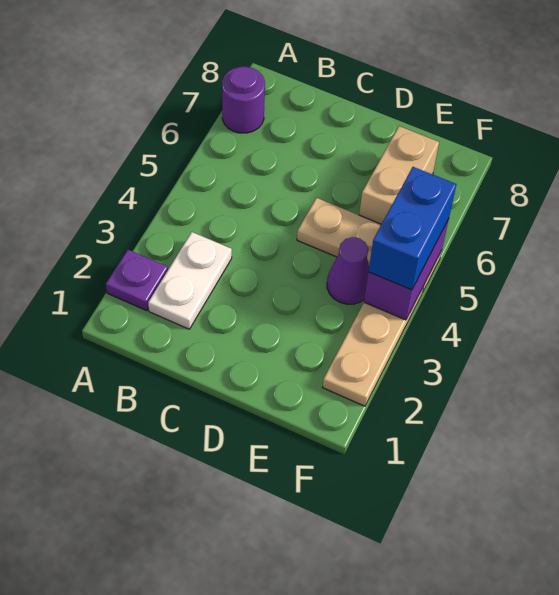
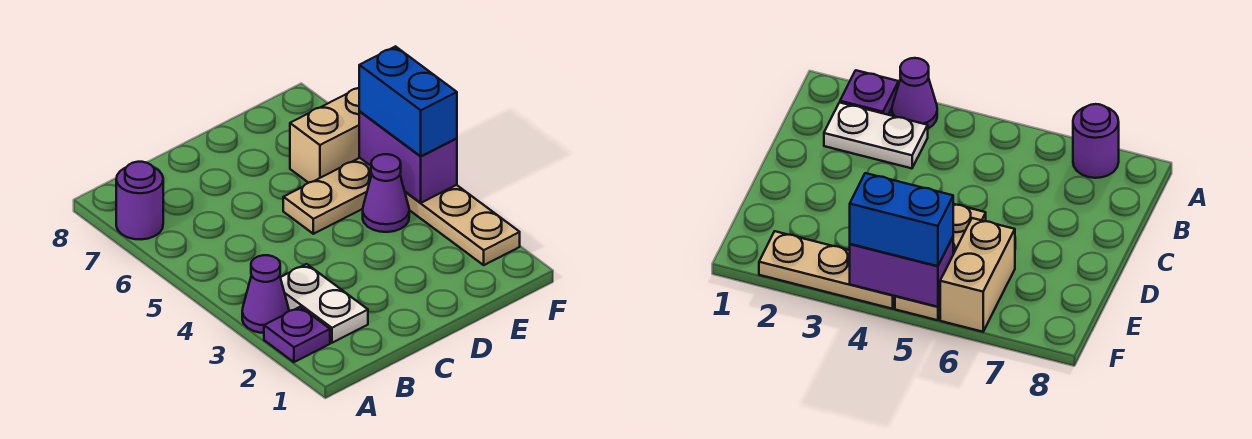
none -> purple cone A3 level 1
tan brick E6:E7 level 1 -> tan brick E6:F6 level 1

